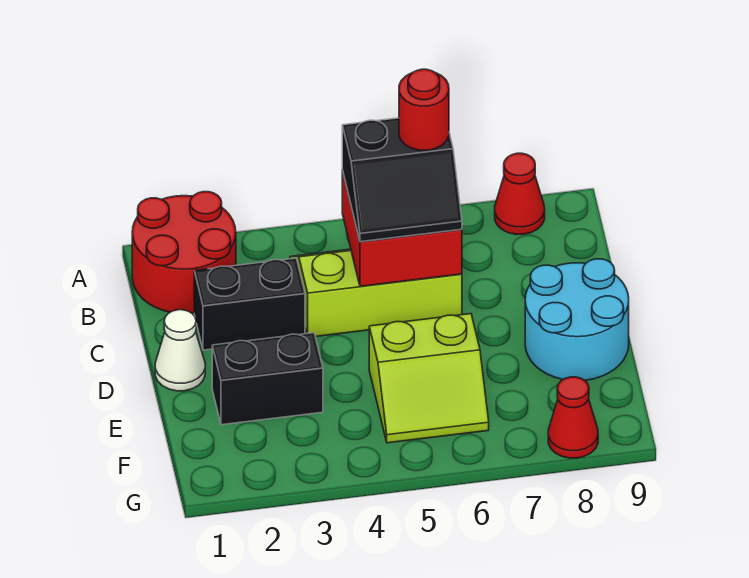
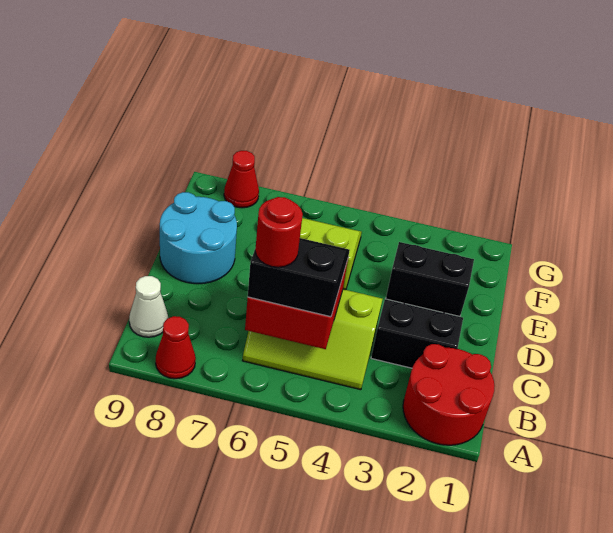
white cone D1 level 1 -> white cone B9 level 1

